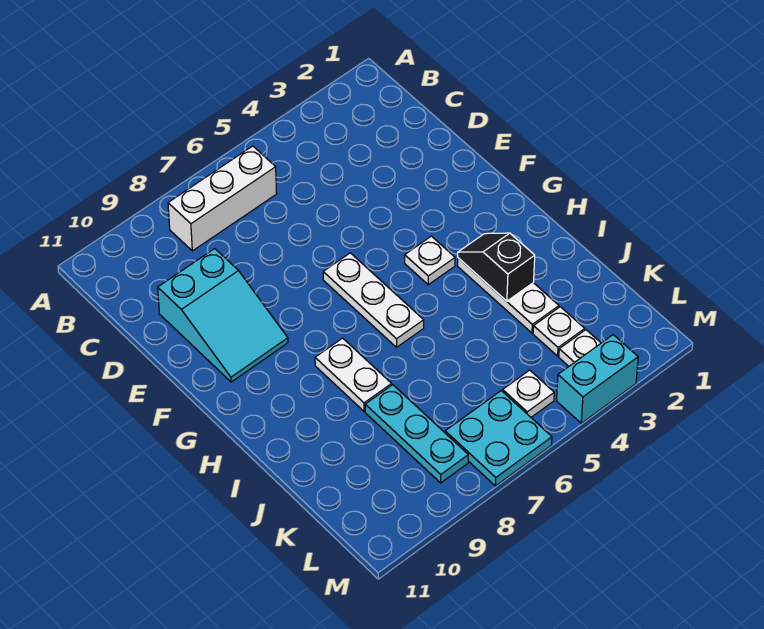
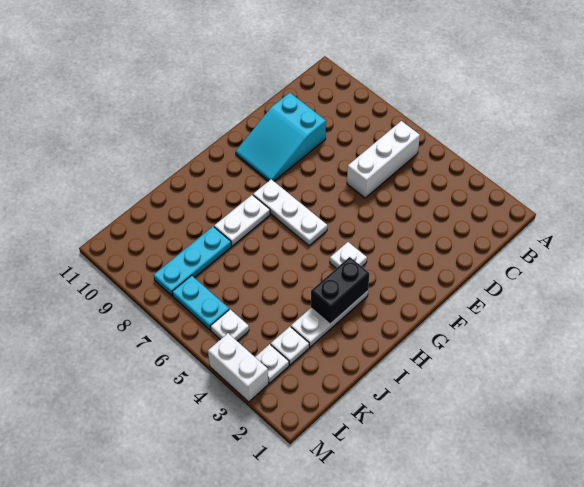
white brick B6:B8 level 1 -> white brick B6:D6 level 1
white plate F6:H6 level 1 -> white plate G6:G8 level 1
black slope H3:I3 level 2 top I -> black brick H3:I3 level 2
cyan plate L6:M7 level 1 -> cyan plate L6:L7 level 1
cyan brick M3:M4 level 1 -> white brick M3:M4 level 1

